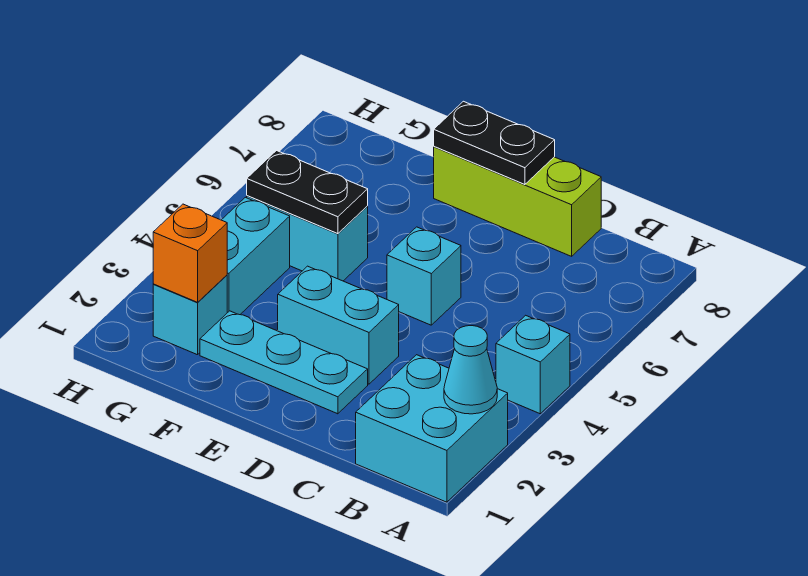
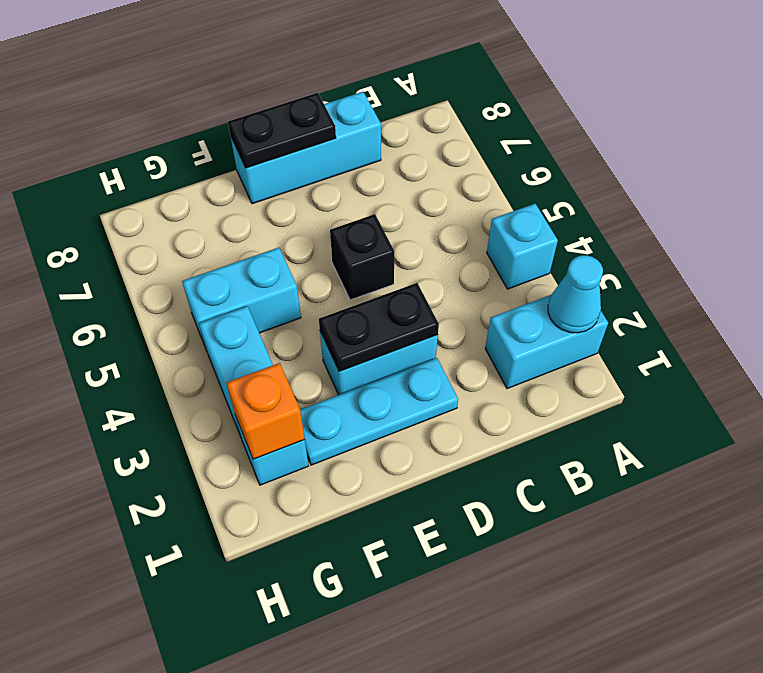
cyan brick A1:B2 level 1 -> cyan brick A2:B2 level 1
lime brick C8:E8 level 1 -> cyan brick C8:E8 level 1
cyan brick D5 level 1 -> black brick D5 level 1
black plate F5:G5 level 2 -> black plate D3:E3 level 2

